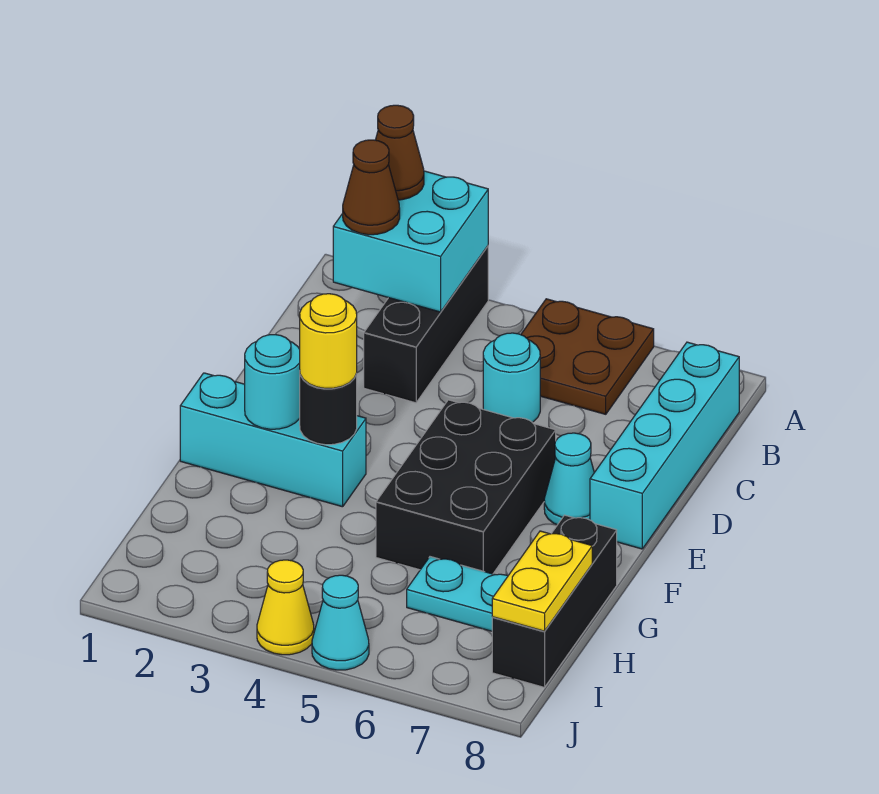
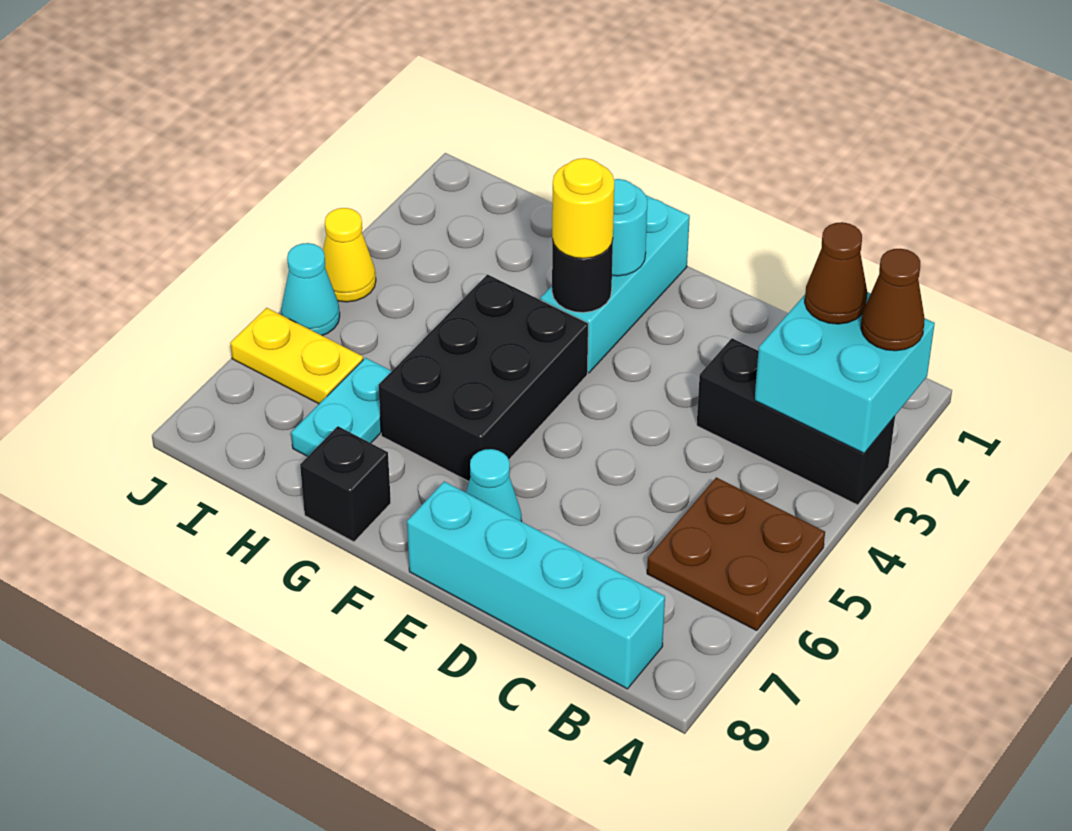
cyan round brick C5 level 1 -> none
black brick E5:G6 level 1 -> black brick F4:G6 level 1
black brick G8:I8 level 1 -> black brick G8 level 1
yellow plate H8:I8 level 2 -> yellow plate I6:J6 level 1

